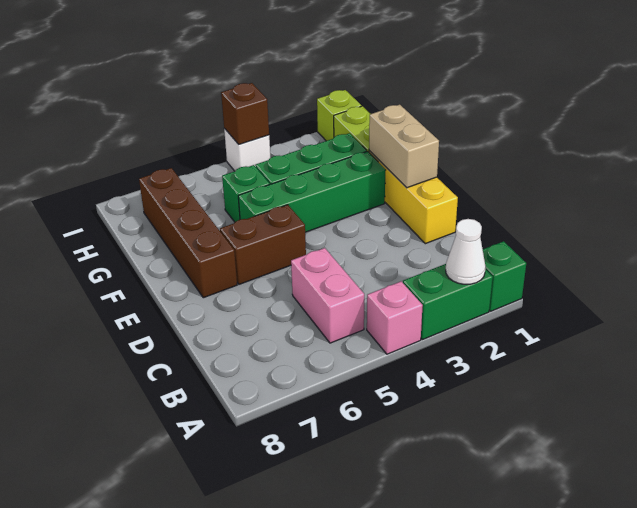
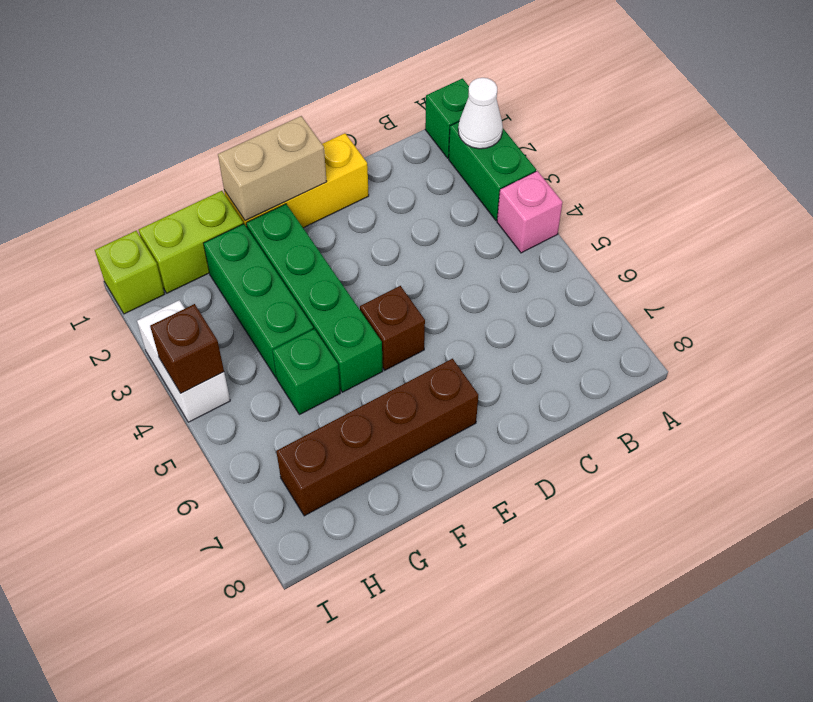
pink brick B5:C5 level 1 -> none
brown brick E5:E6 level 1 -> brown brick E5 level 1
white brick I4 level 1 -> white brick I3:I4 level 1

